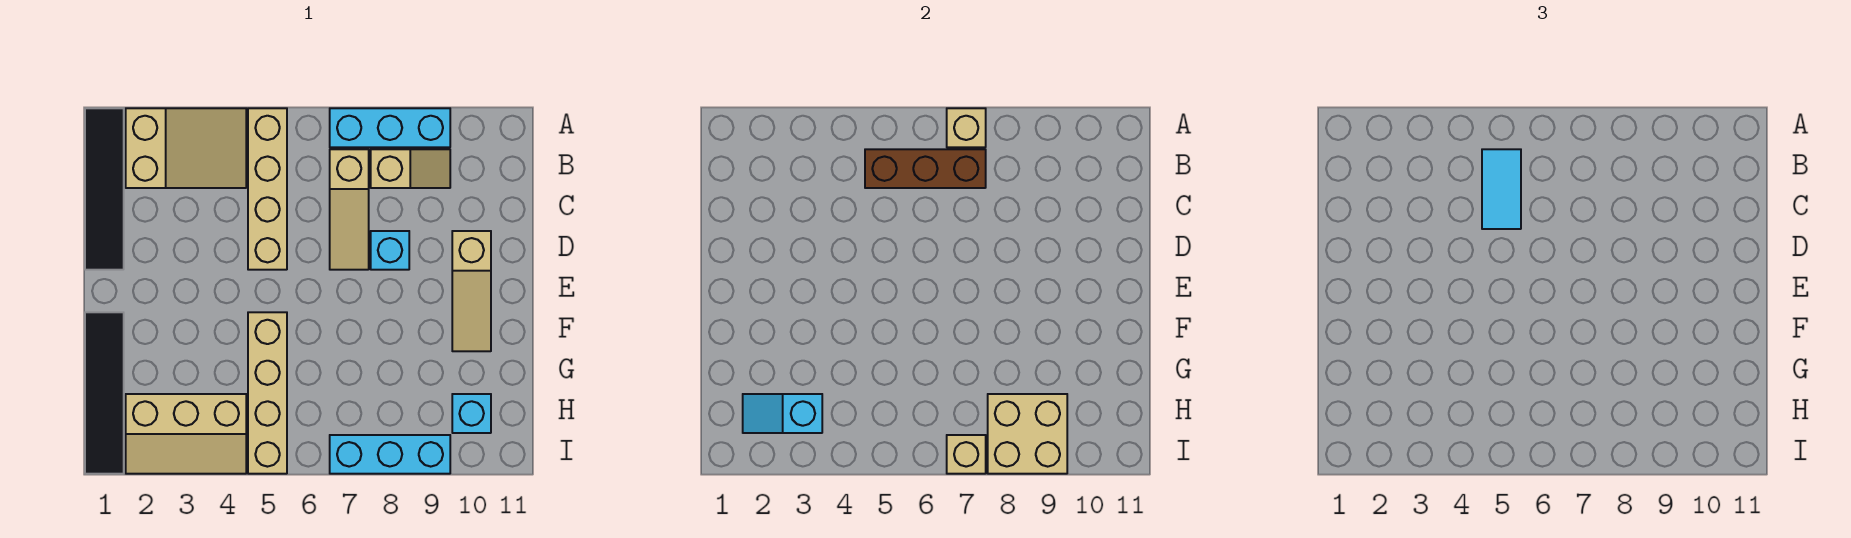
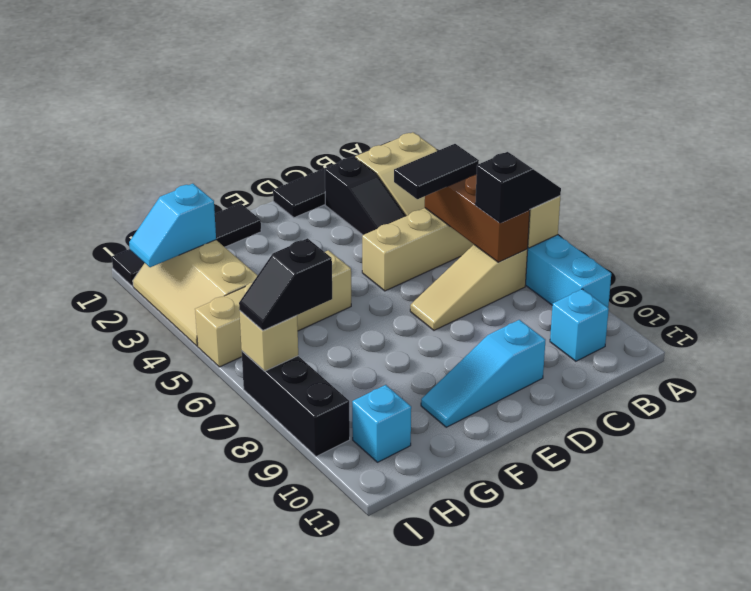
none -> black slope A7:B7 level 3 top B
cyan tile B5:C5 level 3 -> black tile B5:C5 level 3
tan slope B8:B9 level 1 top 8 -> none
none -> black slope C2:C4 level 1 top 2
cyan brick D8 level 1 -> cyan brick B10 level 1
tan slope D10:F10 level 1 top D -> cyan slope D10:F10 level 1 top D
cyan slope H2:H3 level 2 top 3 -> cyan slope H2:I2 level 2 top H
none -> black slope H7:I7 level 3 top H
tan brick H8:I9 level 2 -> none
cyan brick I7:I9 level 1 -> black brick I7:I9 level 1

